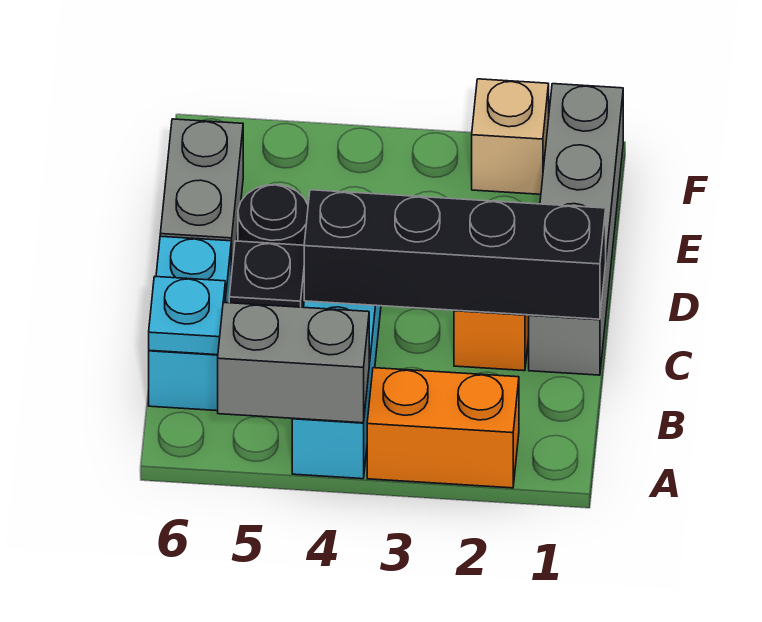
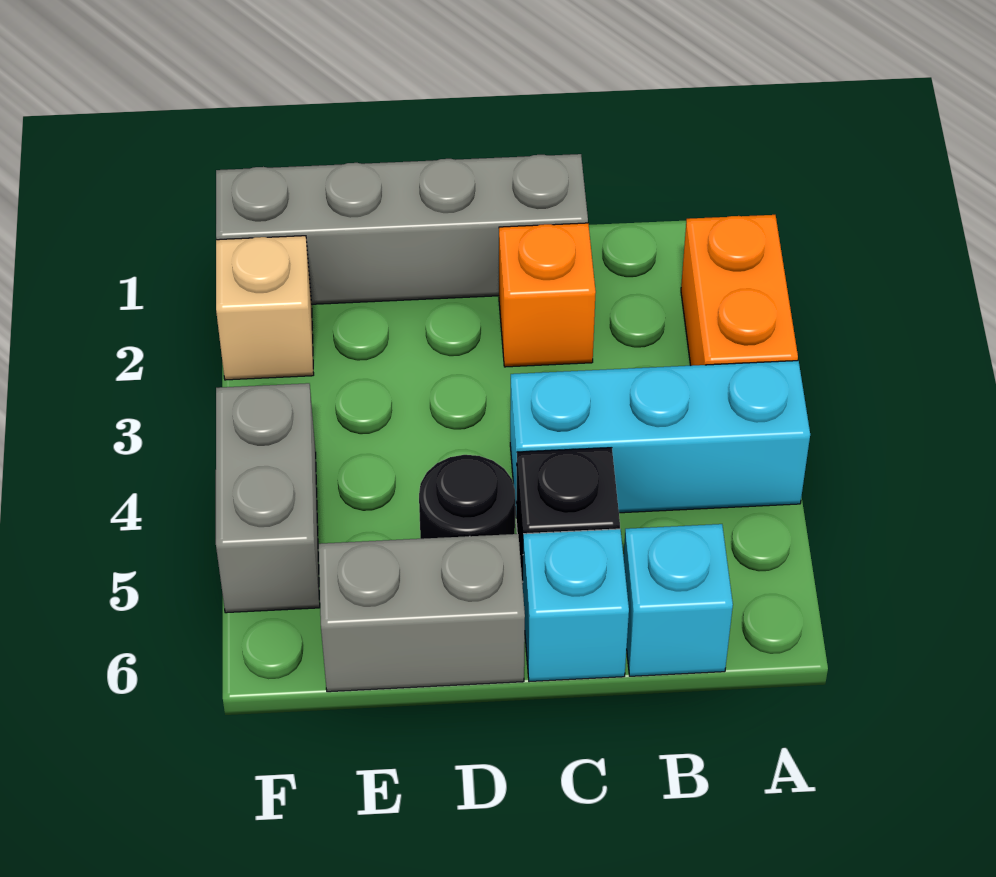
grey brick A4:A5 level 2 -> grey brick F4:F5 level 1
cyan plate B6 level 2 -> none
black brick C1:C4 level 2 -> none

